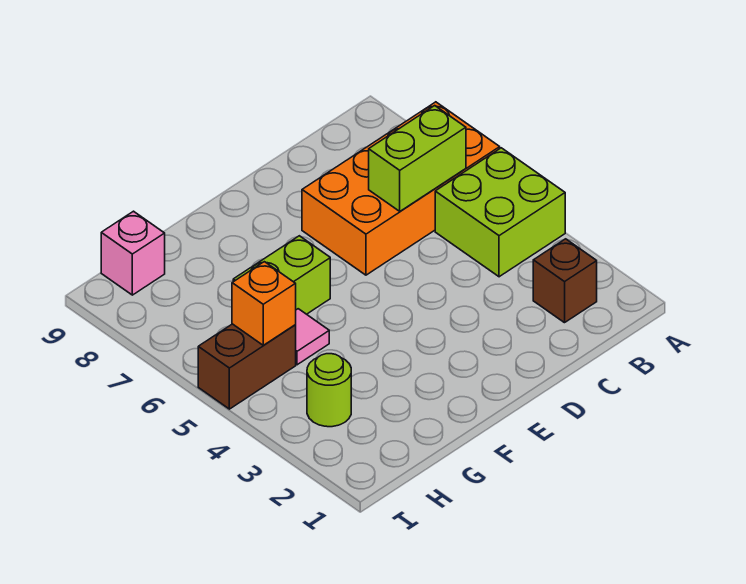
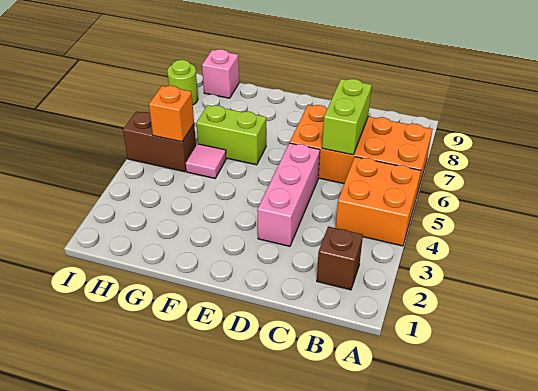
lime brick A4:B5 level 1 -> orange brick A4:B5 level 1
lime brick B6:C6 level 2 -> lime brick C6:C7 level 2
none -> pink brick D3:D5 level 1
lime round brick H3 level 1 -> lime round brick I8 level 1

